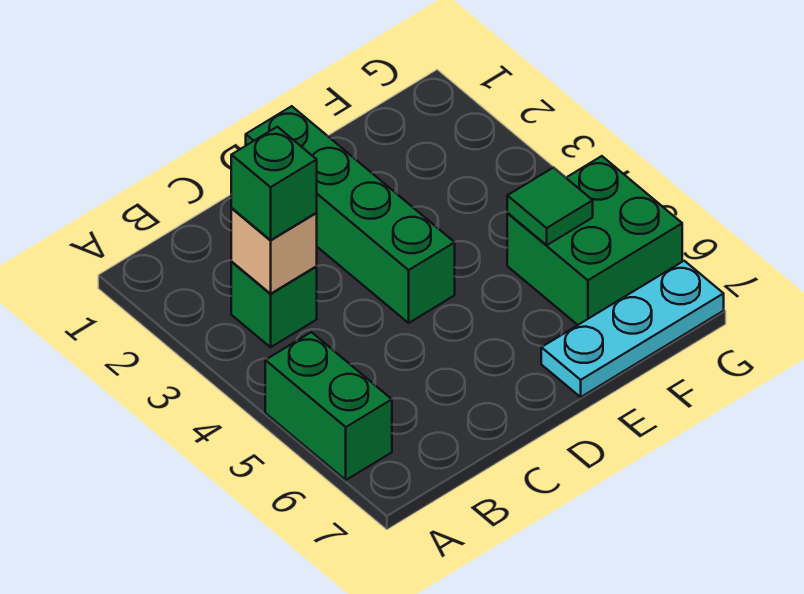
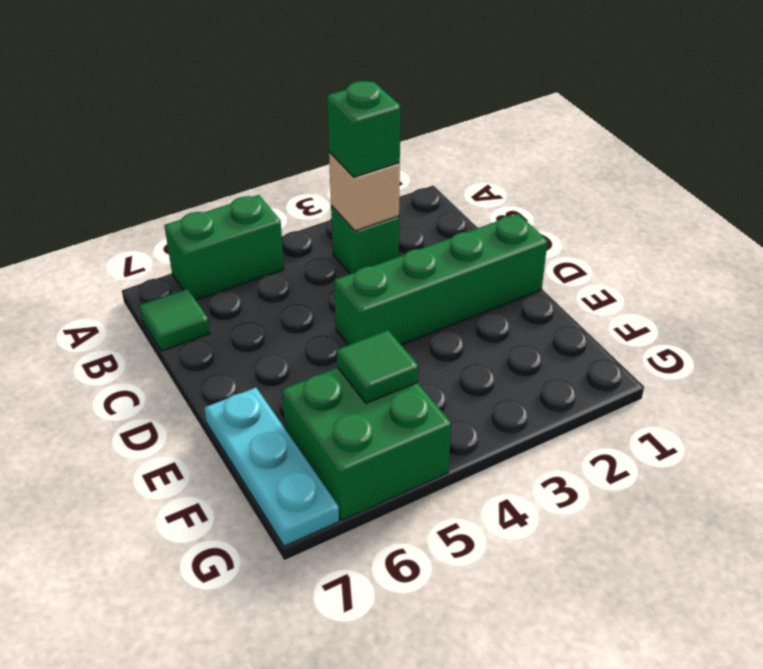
none -> green tile B7 level 1

